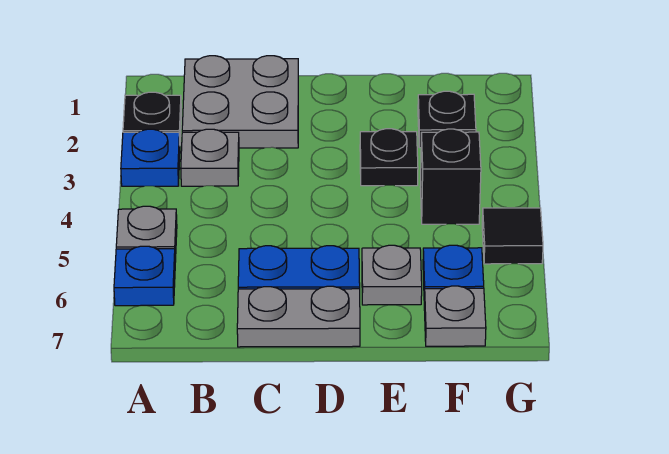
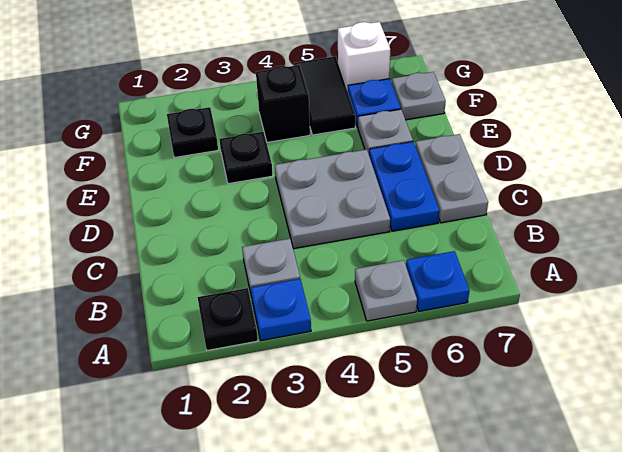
grey plate B1:C2 level 1 -> grey plate C4:D5 level 1
black tile G5 level 1 -> black tile F5:G5 level 1
none -> white brick G6 level 1

